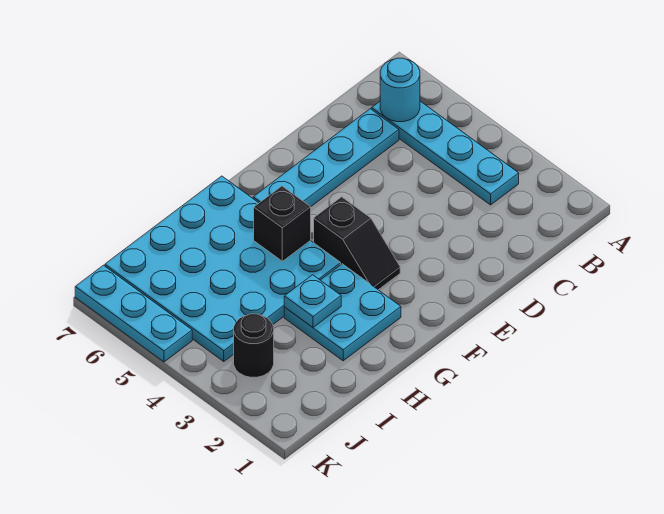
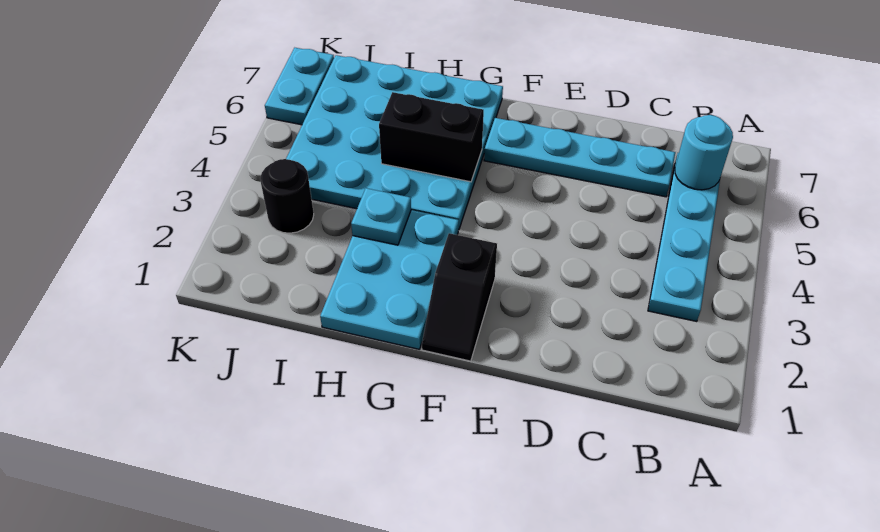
black slope F3:F4 level 1 top 4 -> black slope F1:F2 level 1 top 2
cyan plate G2:H3 level 1 -> cyan plate G1:H3 level 1
black brick G5 level 2 -> black brick G5:H5 level 2
cyan plate K5:K7 level 1 -> cyan plate K6:K7 level 1

